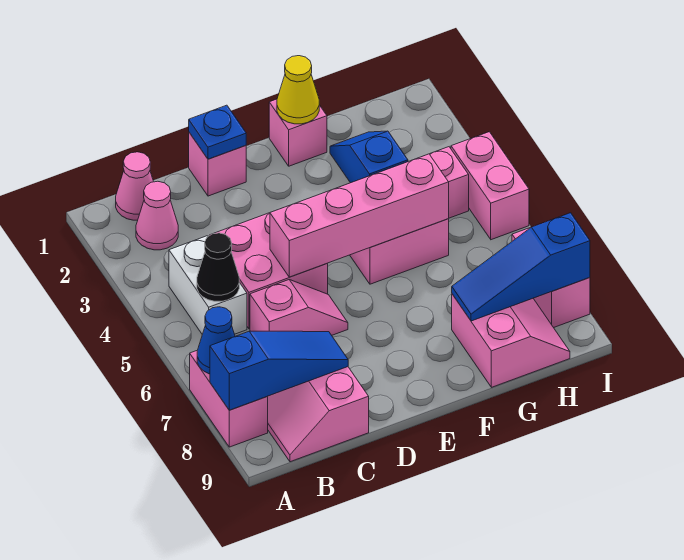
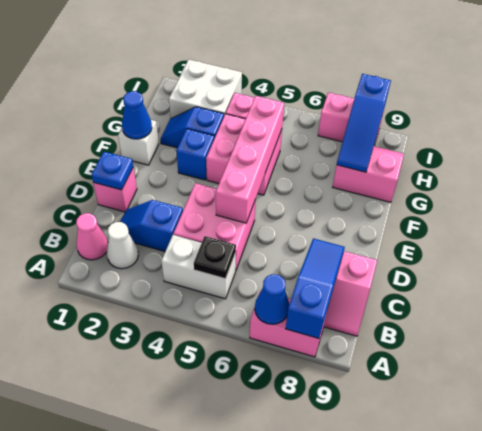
pink cone B2 level 1 -> white cone B2 level 1
black cone B5 level 2 -> black plate B5 level 2
none -> blue slope C2:C3 level 1 top 3
pink slope C6:D6 level 1 top C -> none
pink brick F1 level 1 -> white brick F1 level 1
yellow cone F1 level 2 -> blue cone F1 level 2
none -> blue brick F3 level 1
none -> white brick H2:I3 level 1
pink brick I4:I5 level 1 -> none

